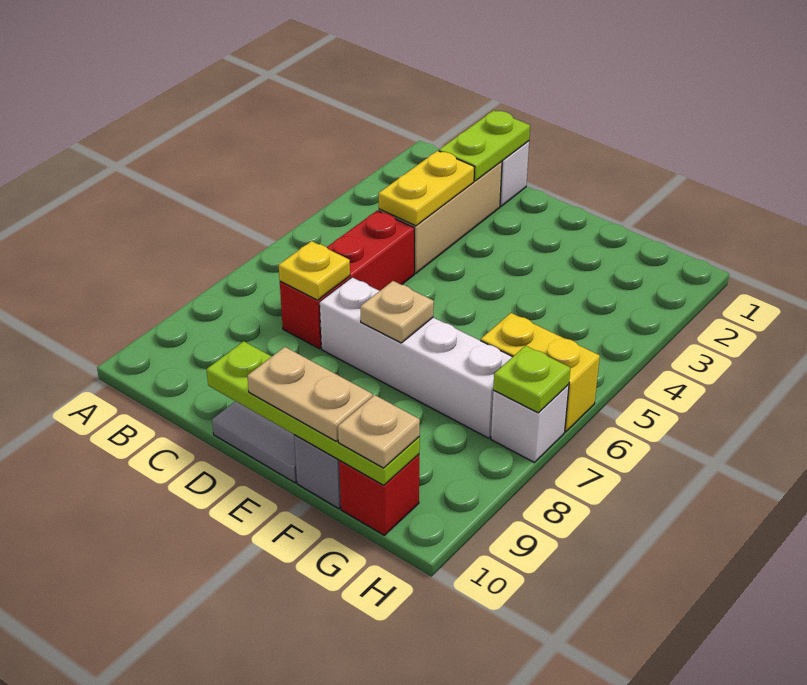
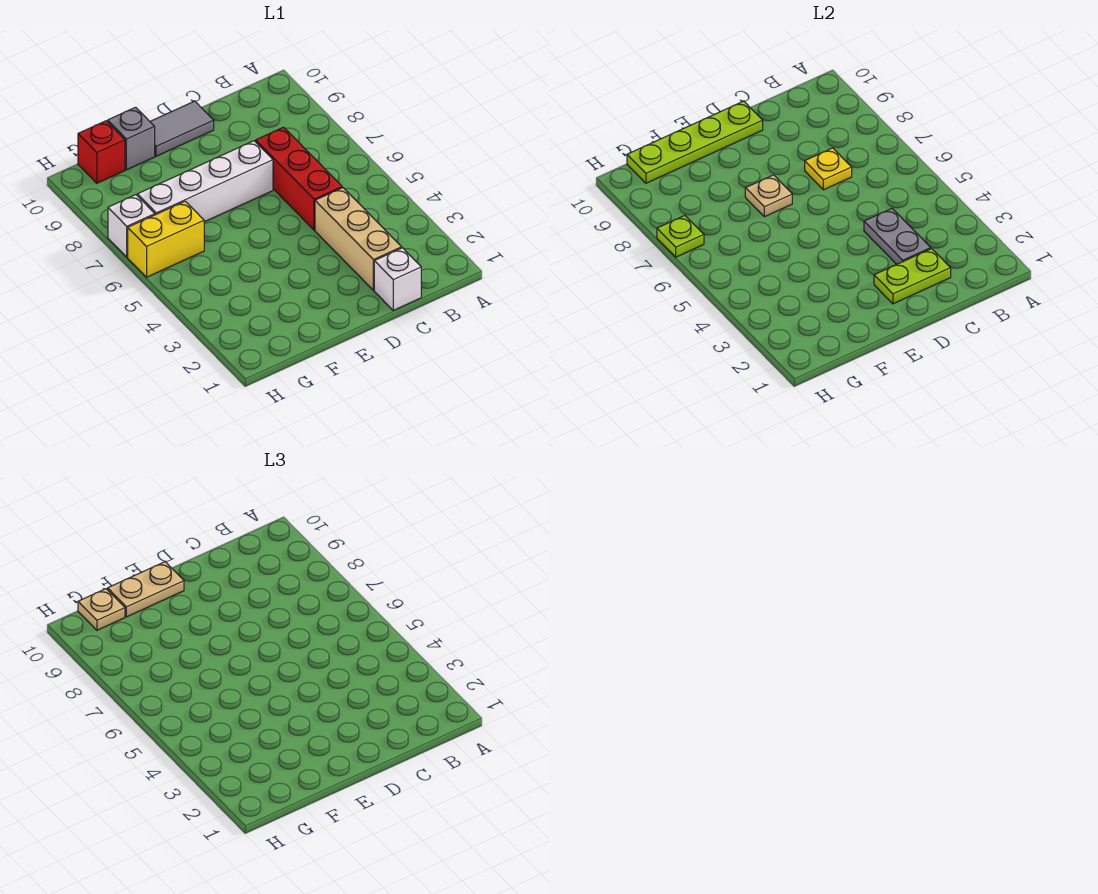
lime plate C1:C2 level 2 -> lime plate C2:D2 level 2
yellow plate C3:C4 level 2 -> grey plate C3:C4 level 2

